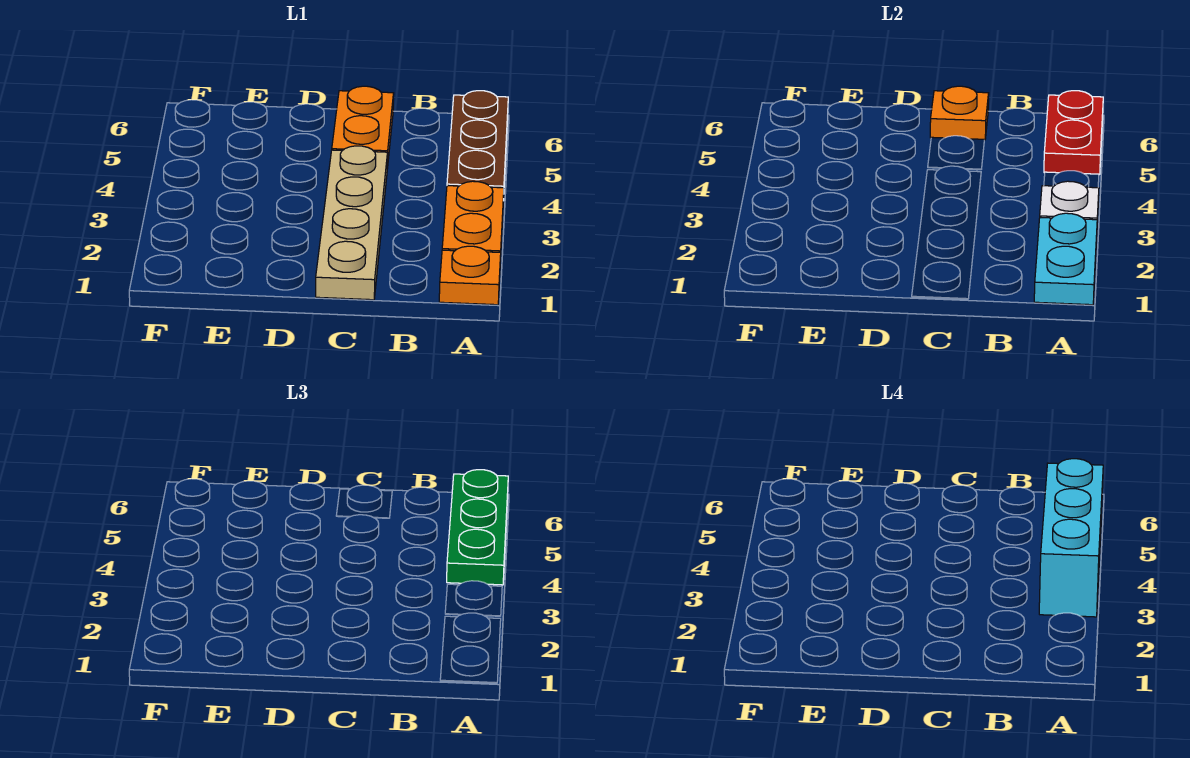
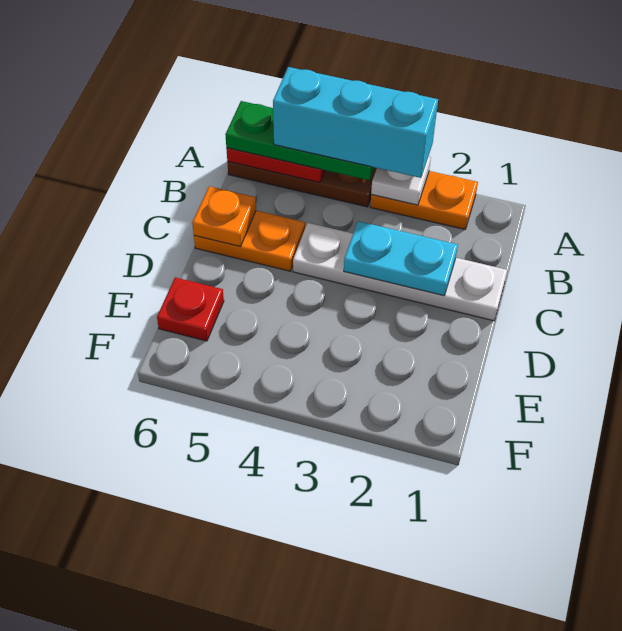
orange plate A1 level 1 -> none
cyan plate A1:A2 level 2 -> cyan plate C2:C3 level 2
tan plate C1:C4 level 1 -> white plate C1:C4 level 1
none -> red plate E6 level 1

